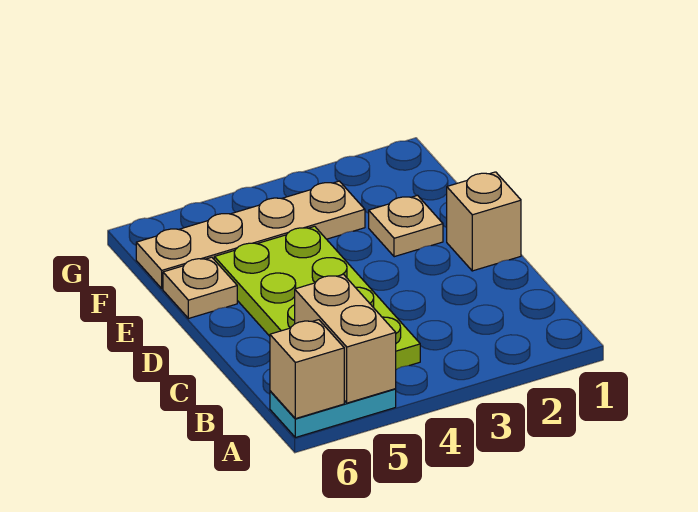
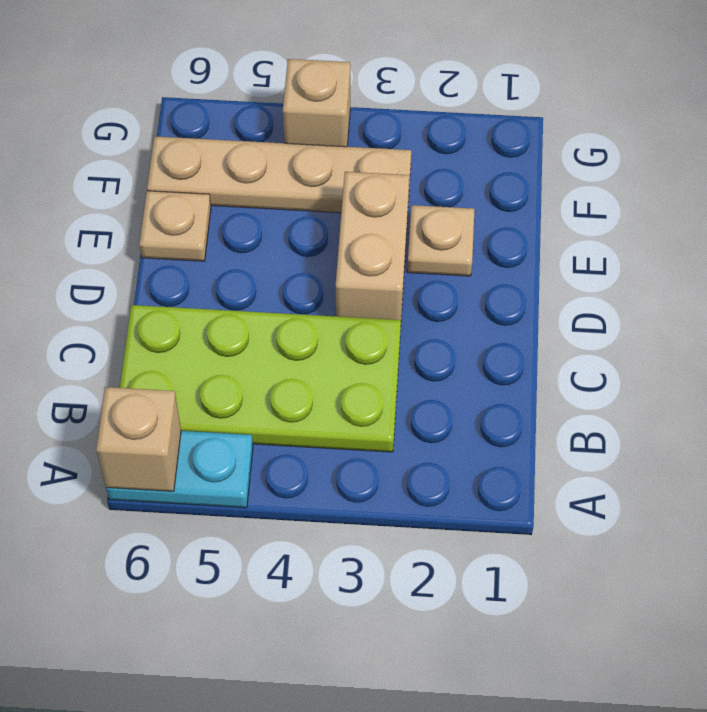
tan brick A5:B5 level 2 -> tan brick D3:E3 level 1
lime plate B4:E5 level 1 -> lime plate B3:C6 level 1
tan brick D1 level 1 -> tan brick G4 level 1

